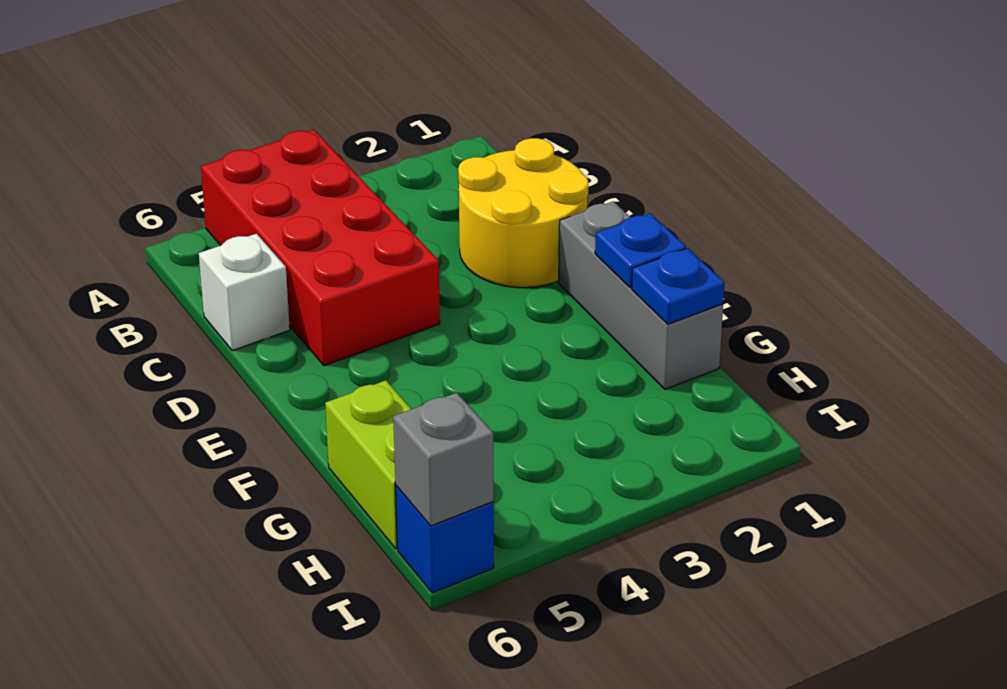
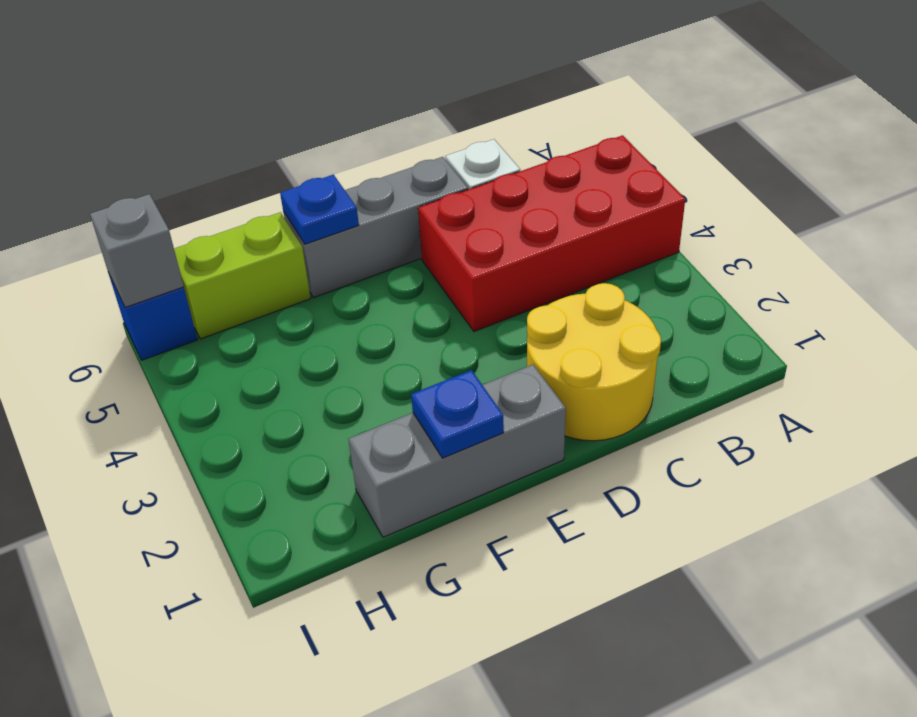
none -> grey brick D6:F6 level 1
blue plate G1 level 2 -> blue plate F6 level 2

